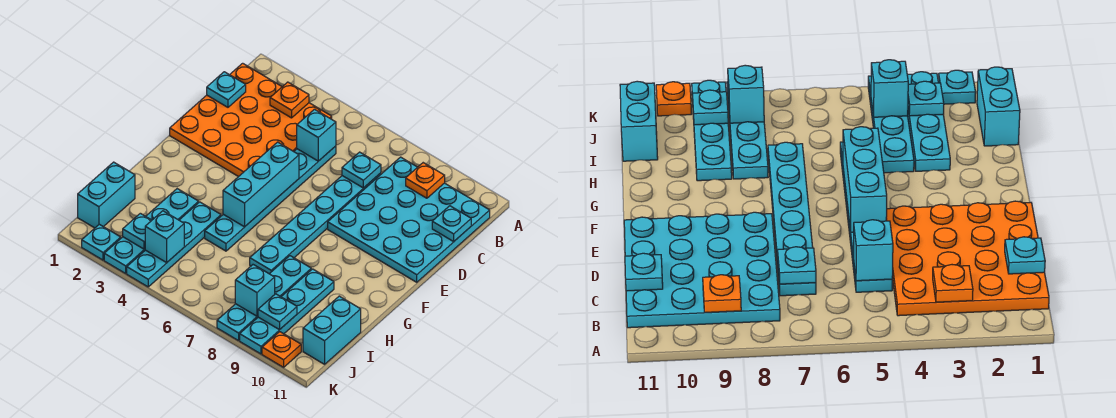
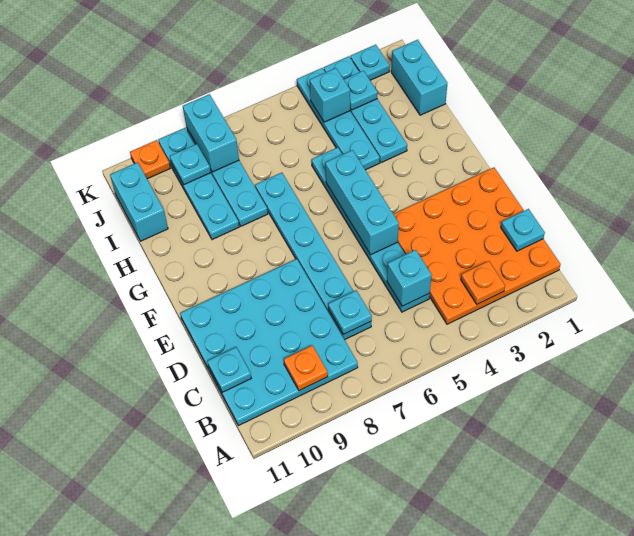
cyan brick J8 level 2 -> cyan brick J8:K8 level 2

